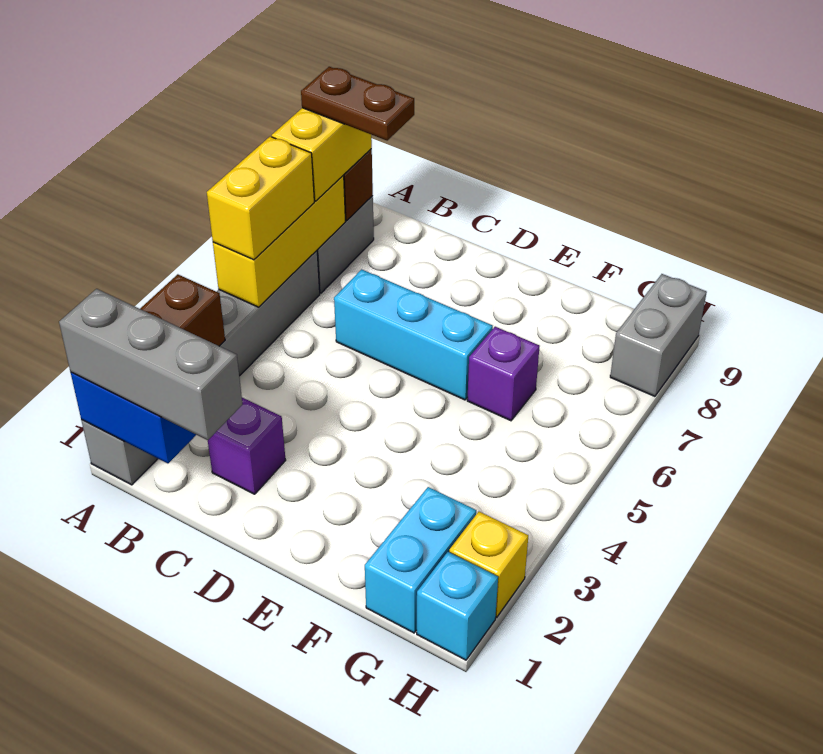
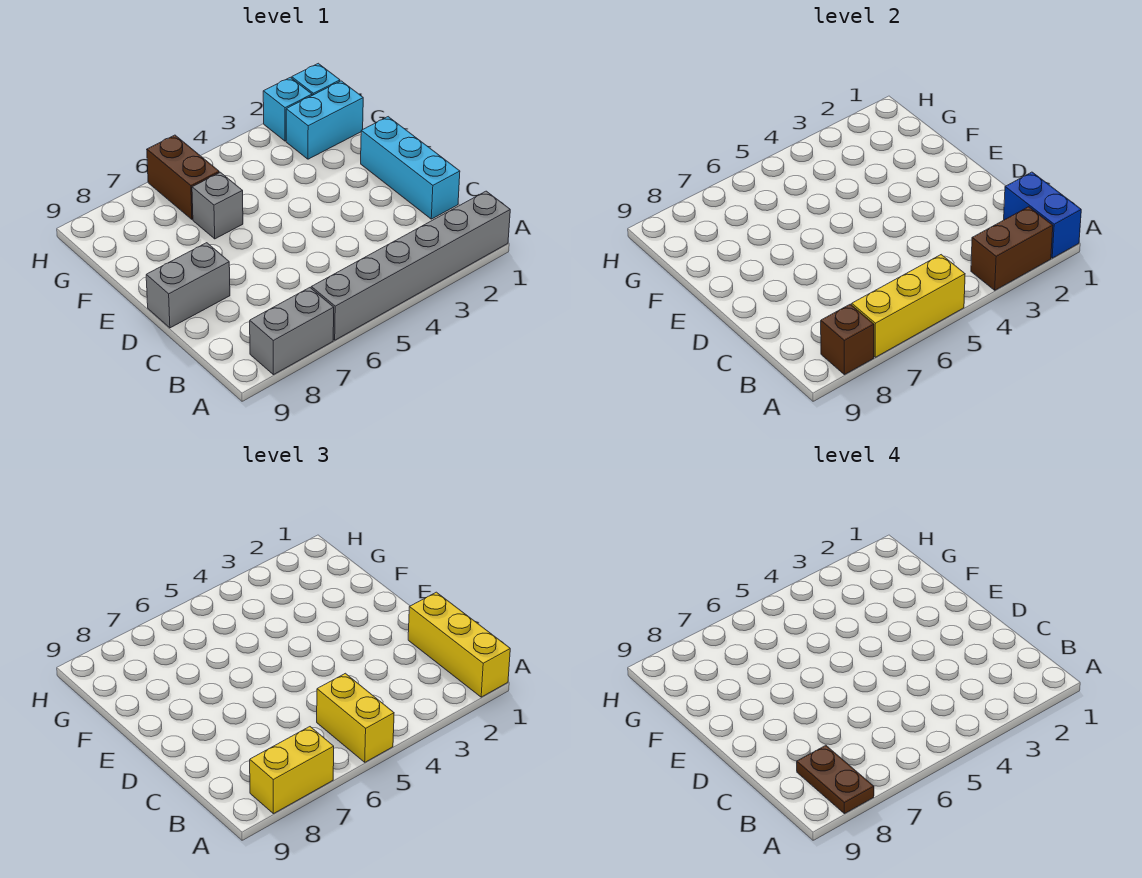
grey brick A1:C1 level 3 -> yellow brick A1:C1 level 3
yellow brick A5:A6 level 3 -> yellow brick A5:B5 level 3
purple brick C2 level 1 -> none
cyan brick C6:E6 level 1 -> cyan brick C1:E1 level 1
purple brick F6 level 1 -> grey brick F6 level 1
none -> brown brick G6:H6 level 1
yellow brick H2 level 1 -> cyan brick H2 level 1
grey brick H8:H9 level 1 -> grey brick D8:D9 level 1

